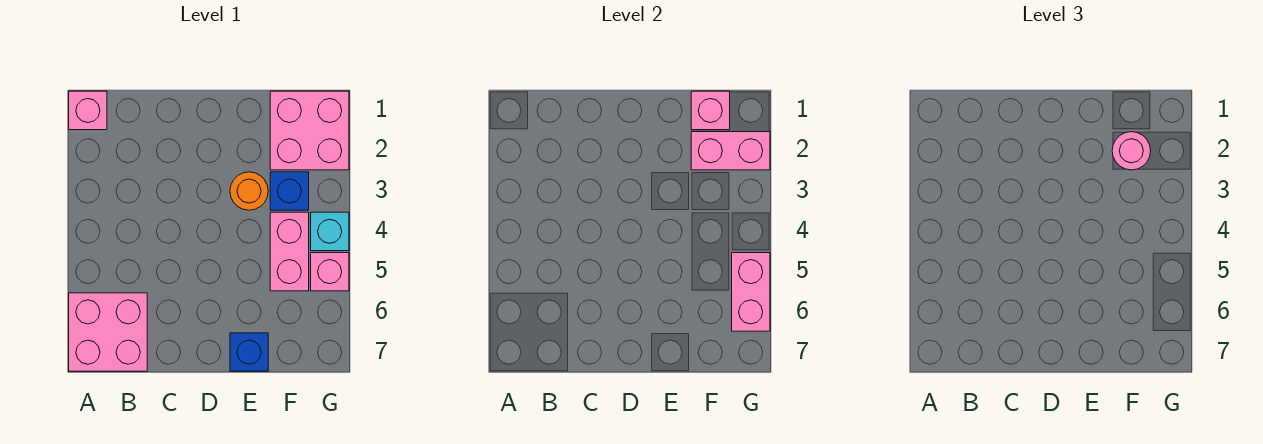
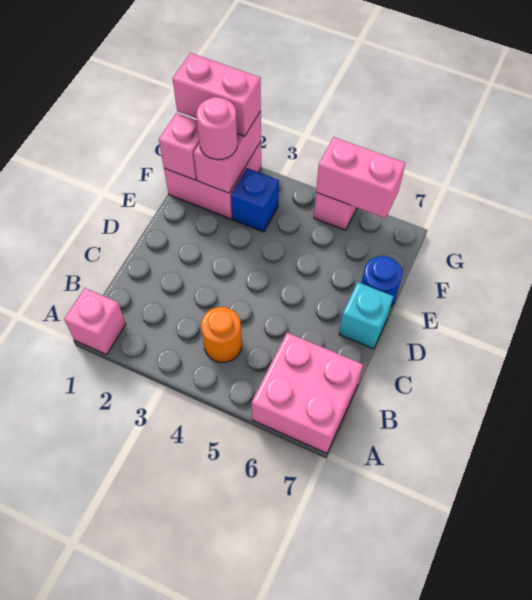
orange round brick E3 level 1 -> orange round brick B4 level 1
blue brick E7 level 1 -> blue round brick E7 level 1
pink brick F4:F5 level 1 -> pink brick G1:G2 level 3
cyan brick G4 level 1 -> cyan brick D7 level 1

